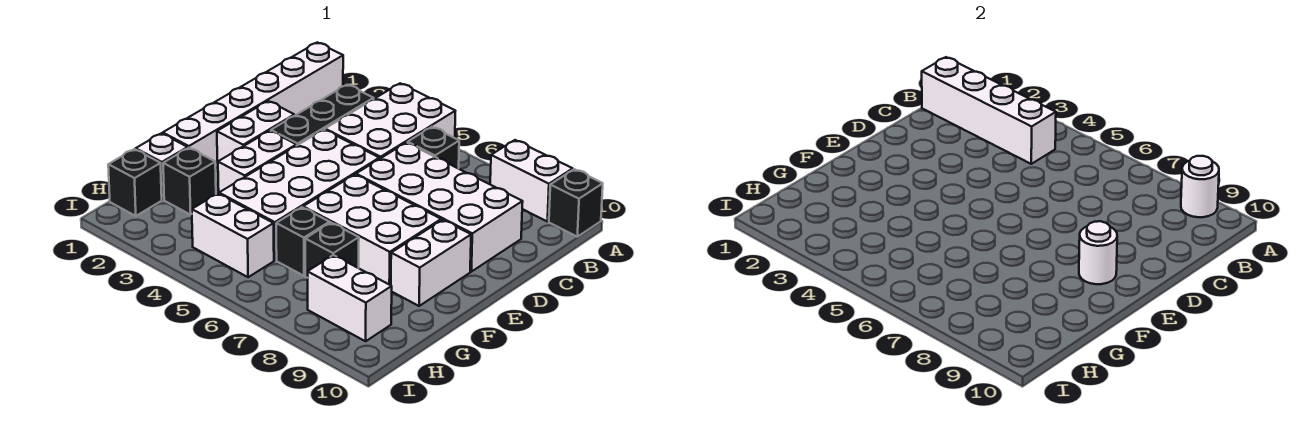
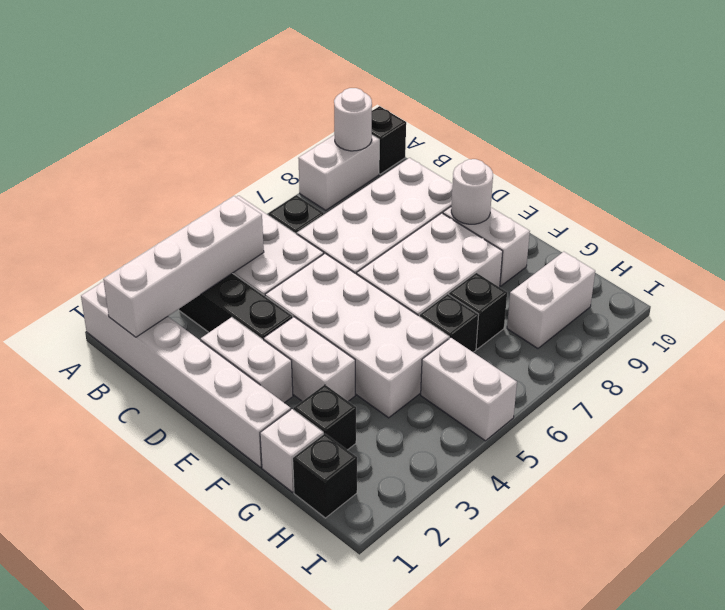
white brick H4:H5 level 1 -> white brick H5:I5 level 1

